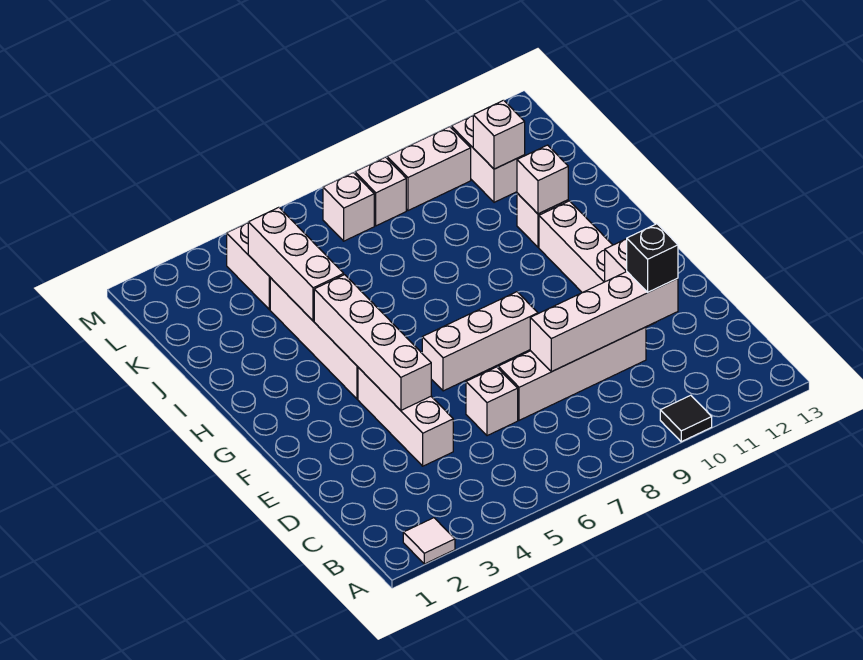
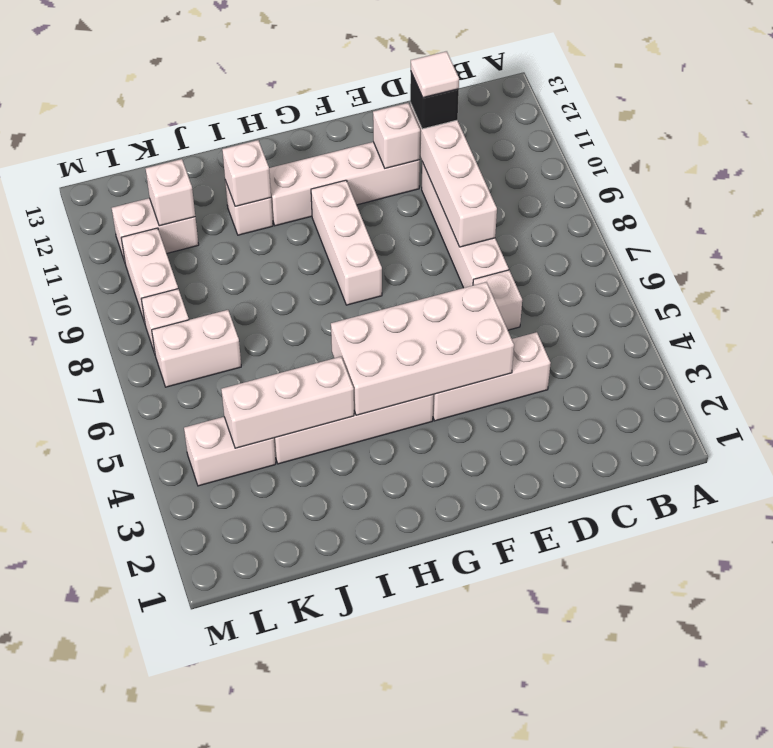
white tile A2 level 1 -> white tile D11 level 4
black tile A10 level 1 -> none
white brick E4:H4 level 2 -> white brick E4:H5 level 2
white brick F6:F8 level 1 -> white brick G8:G10 level 1
white brick L7 level 1 -> white brick K7:L7 level 1

